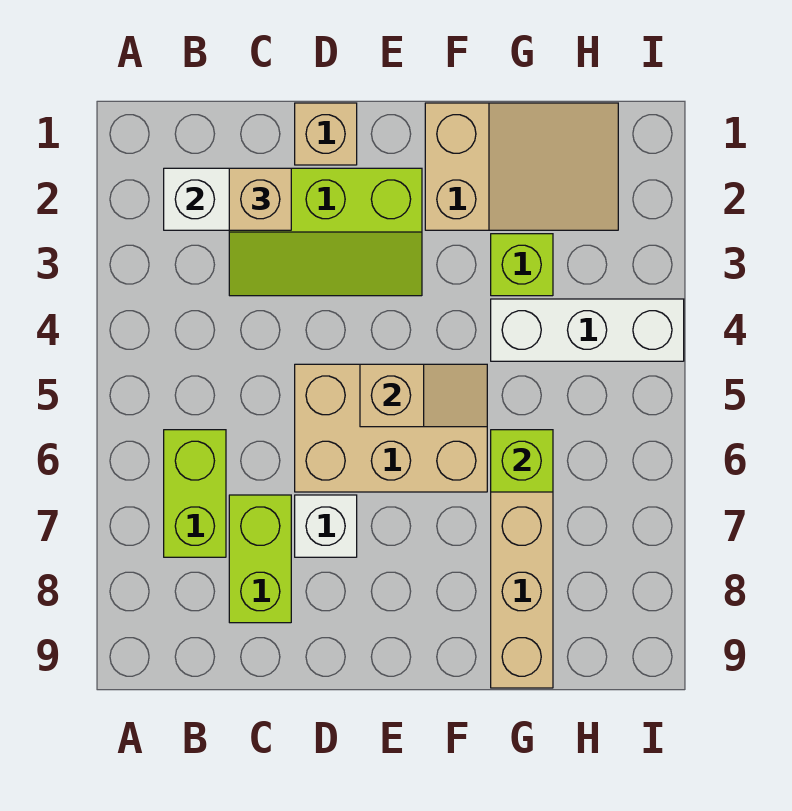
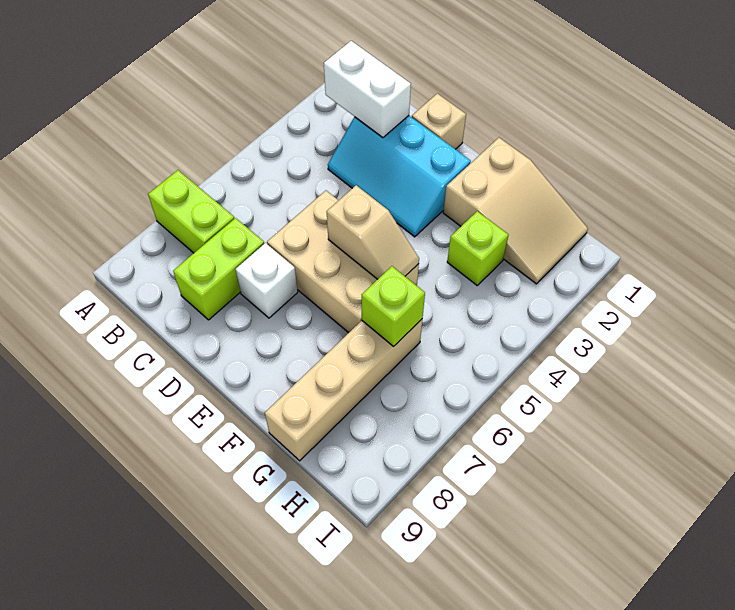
lime brick B6:B7 level 1 -> lime brick A7:B7 level 1
lime slope C2:E3 level 1 top 2 -> cyan slope C2:E3 level 1 top 2
tan brick C2 level 3 -> none
white brick G4:I4 level 1 -> none

